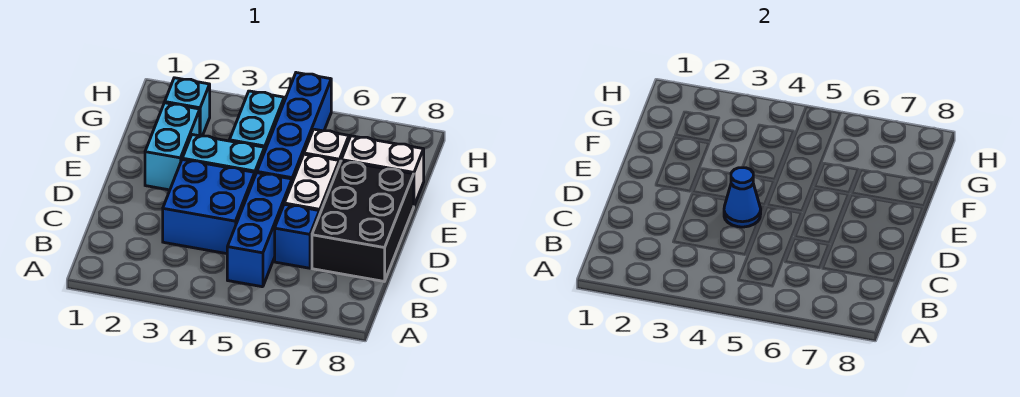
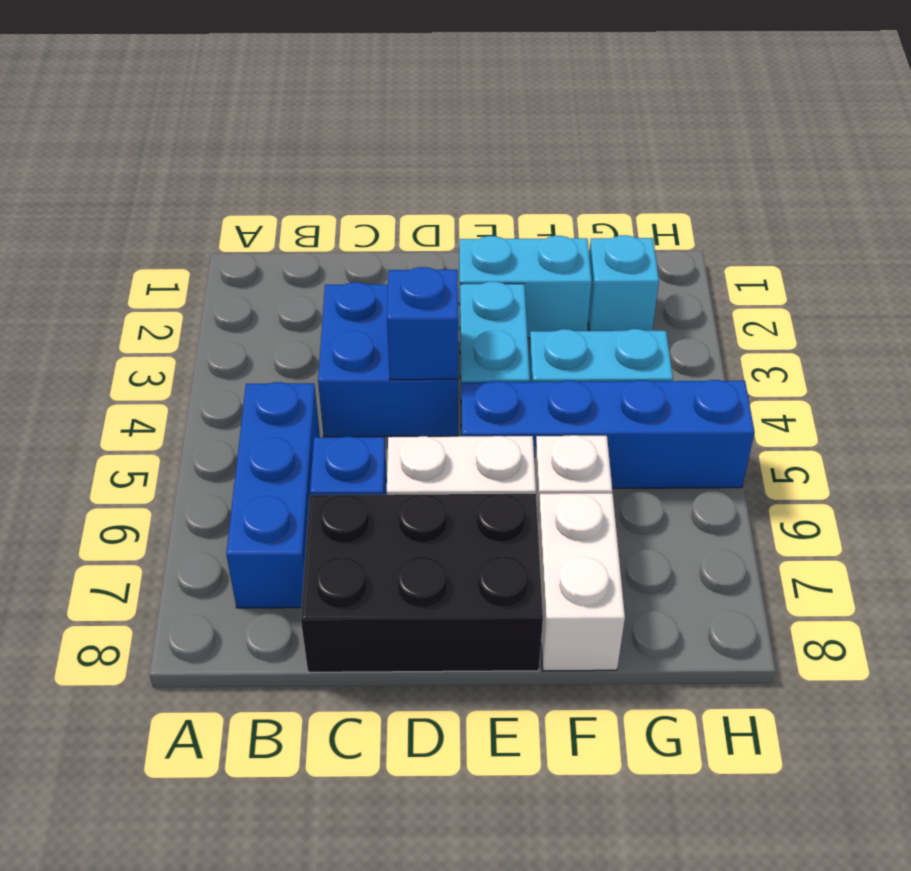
blue brick B5:D5 level 1 -> blue brick B5:B7 level 1
blue cone D4 level 2 -> blue brick D4 level 2

